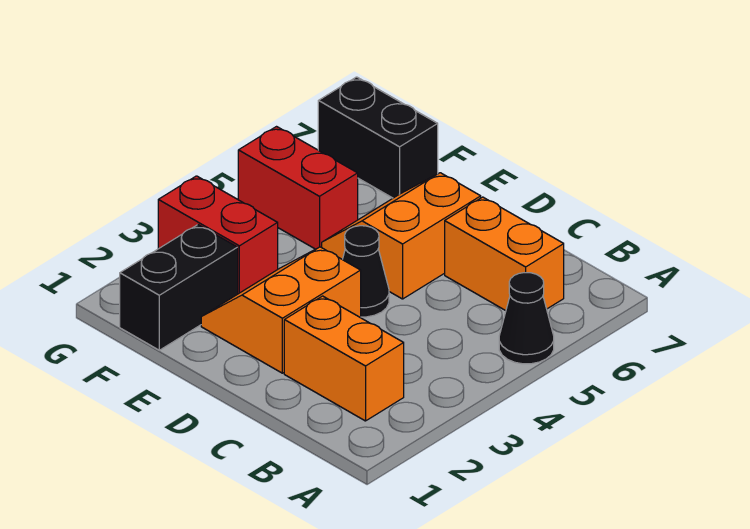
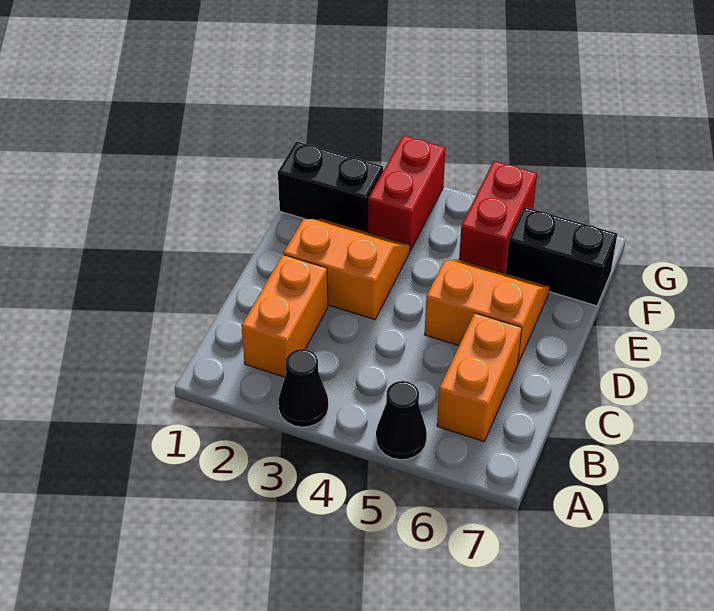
black cone D4 level 1 -> black cone A3 level 1
black brick F7:G7 level 1 -> black brick F6:F7 level 1

